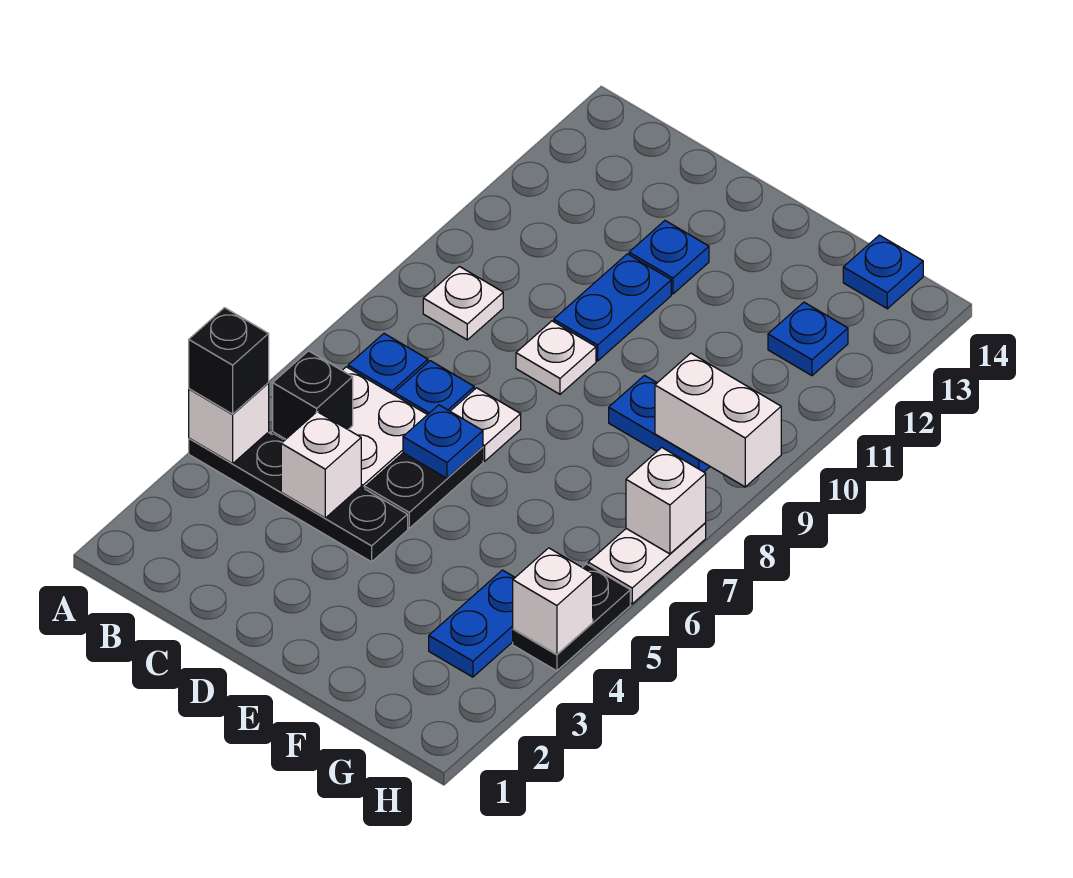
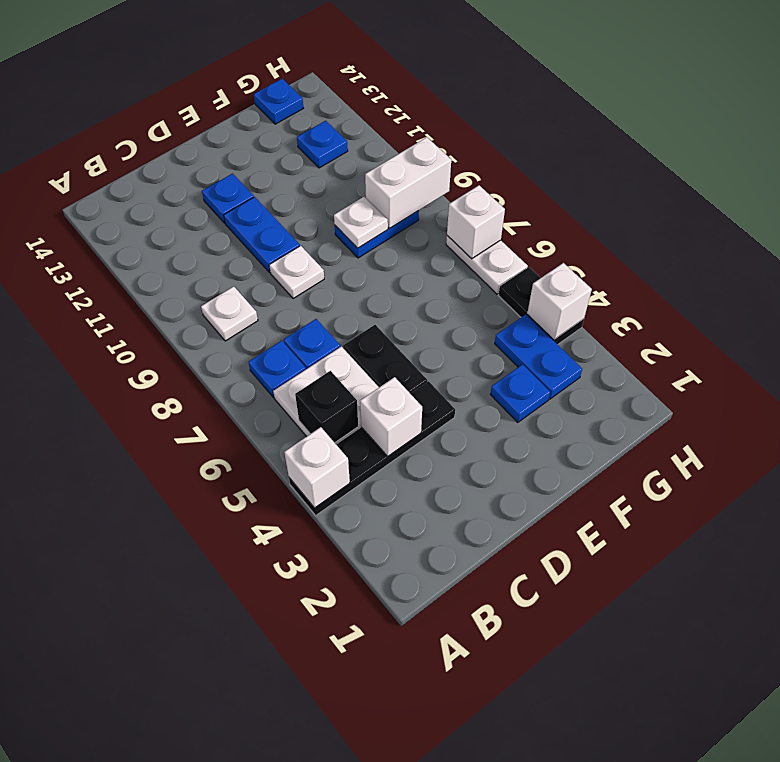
black brick A4 level 3 -> none
blue plate D6 level 2 -> blue plate F3 level 1
white plate D7 level 1 -> white plate F9 level 2

